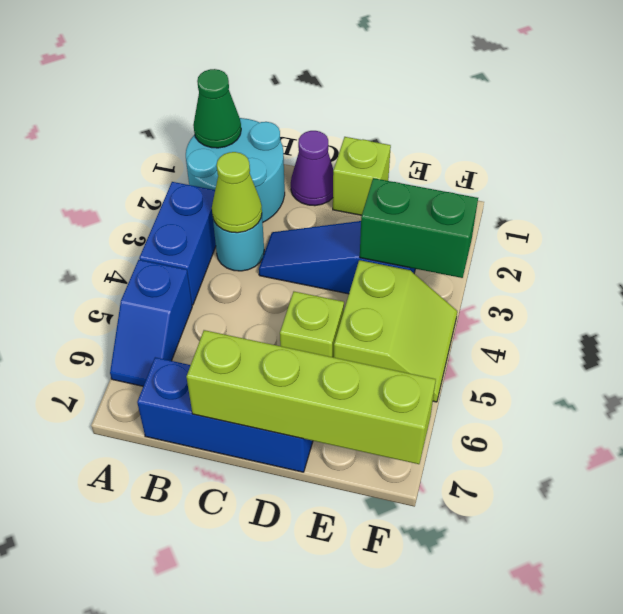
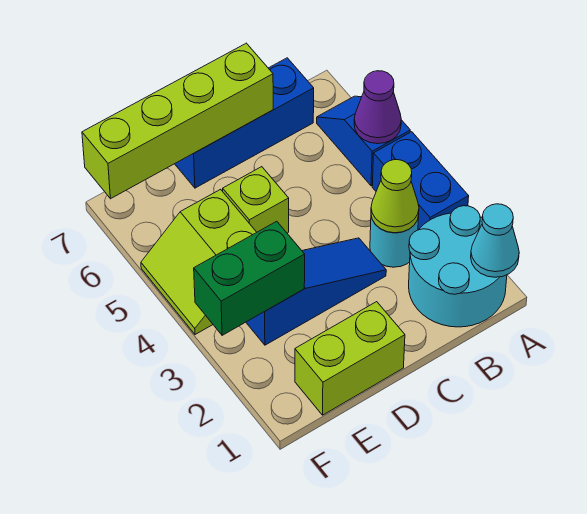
green cone A1 level 2 -> cyan cone A1 level 2
purple cone C1 level 1 -> purple cone A5 level 2
lime brick D1 level 1 -> lime brick D1:E1 level 1

